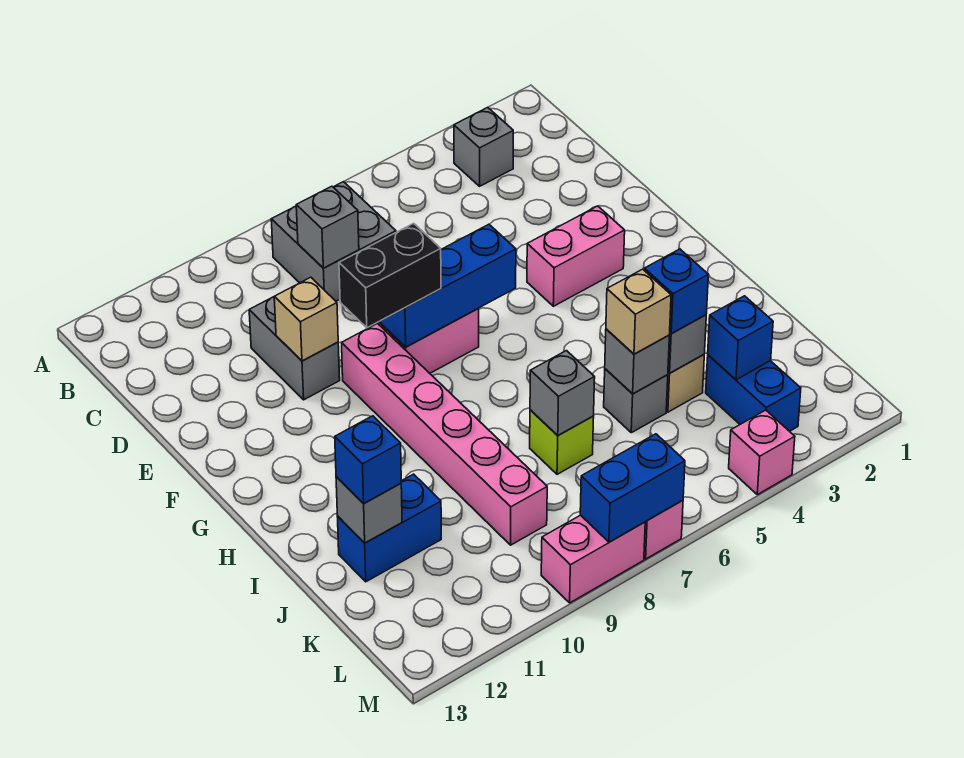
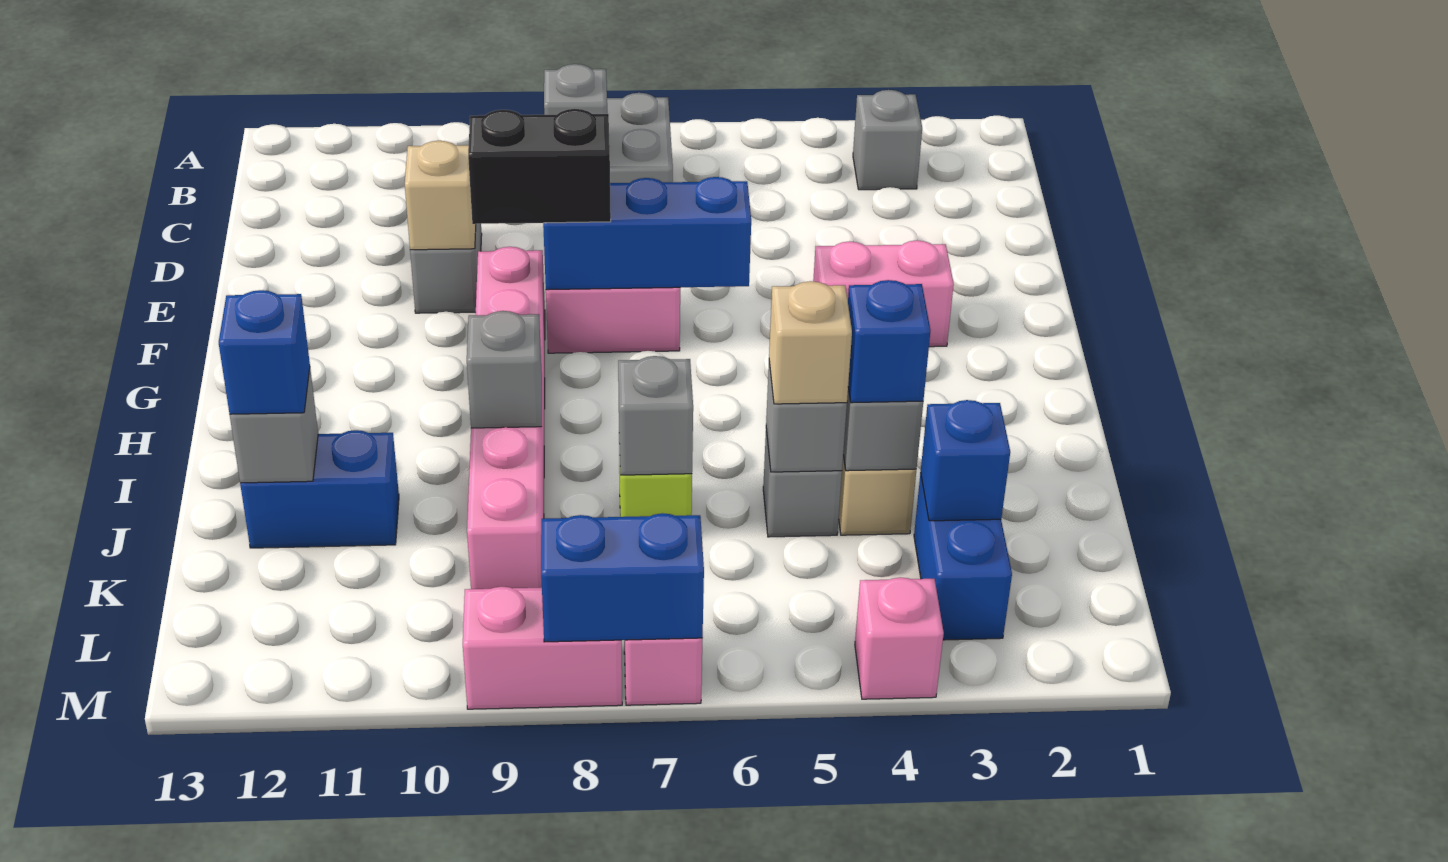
none -> grey brick I9 level 2

